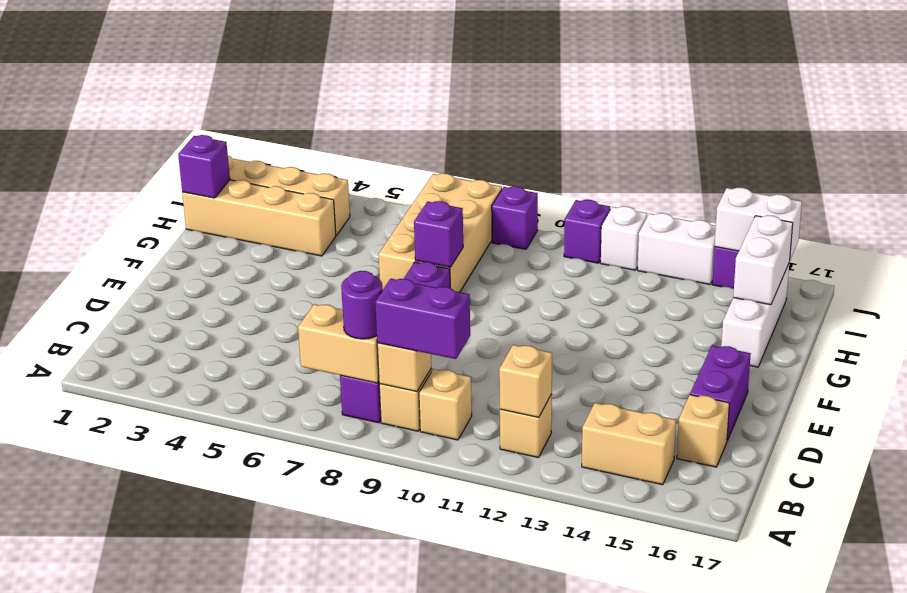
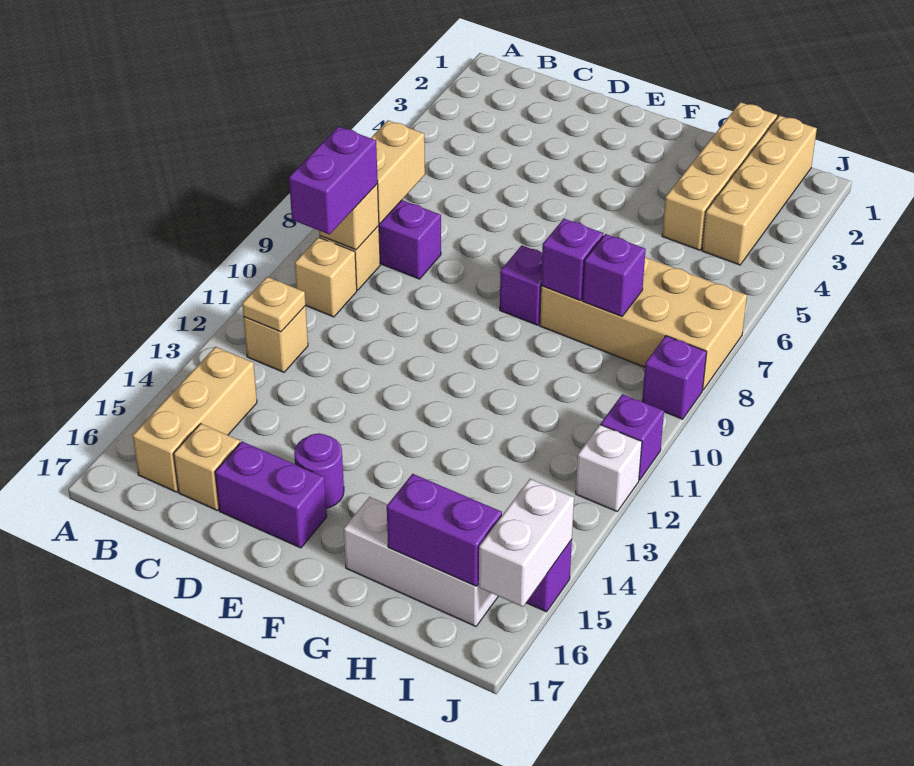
purple round brick B8 level 3 -> purple round brick E15 level 1
tan brick B12 level 2 -> tan plate B12 level 2
tan brick B14:B15 level 1 -> tan brick B14:B16 level 1
purple brick H1 level 2 -> purple brick H8 level 2
white brick H16:I16 level 2 -> purple brick H16:I16 level 2
white brick J13:J14 level 1 -> none

